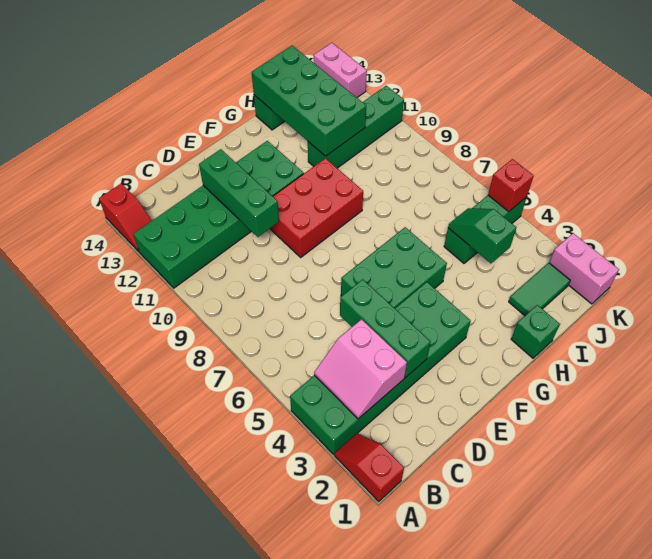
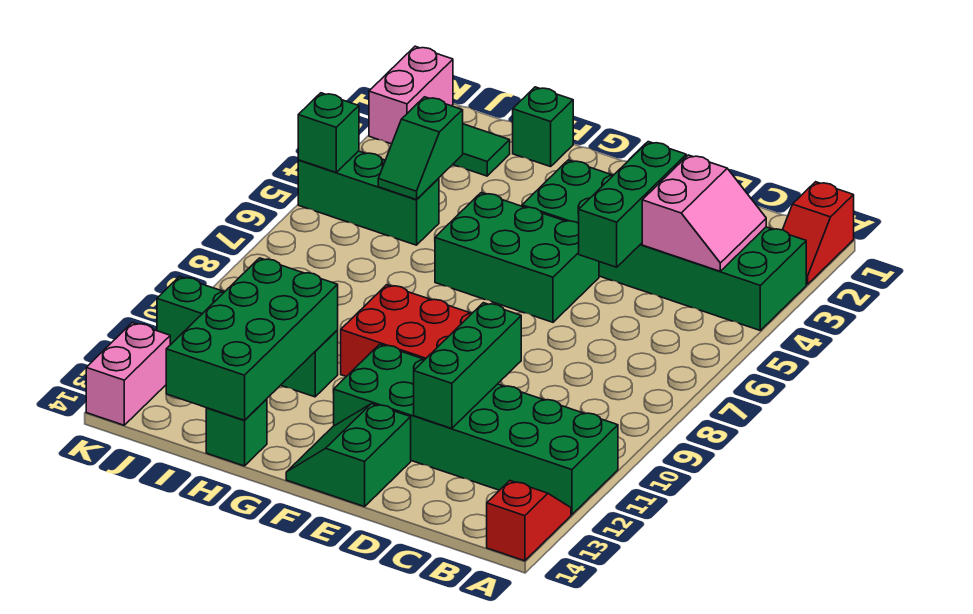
none -> green slope E13:F14 level 1 top E
red brick K5 level 2 -> green brick K5 level 2

